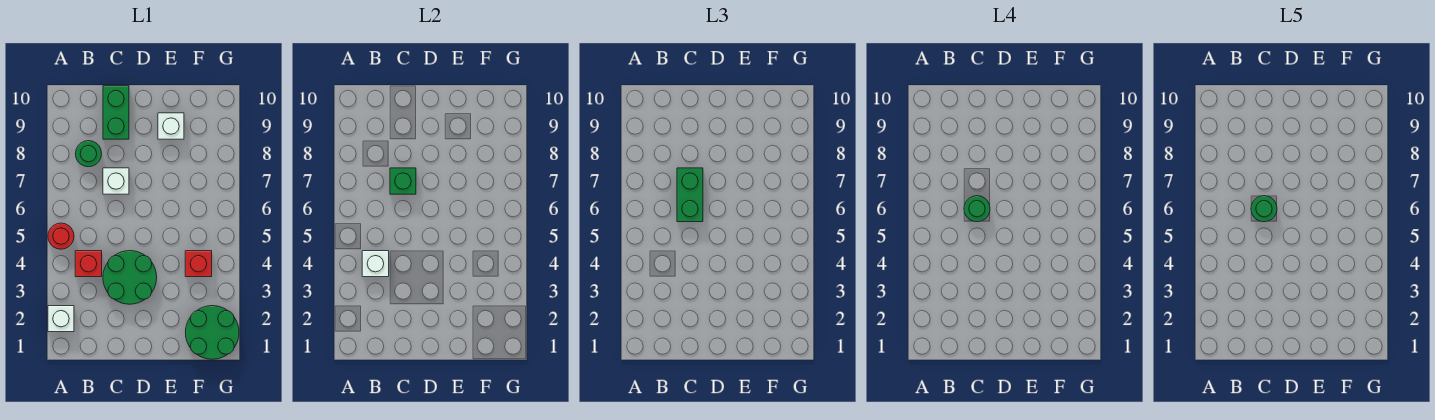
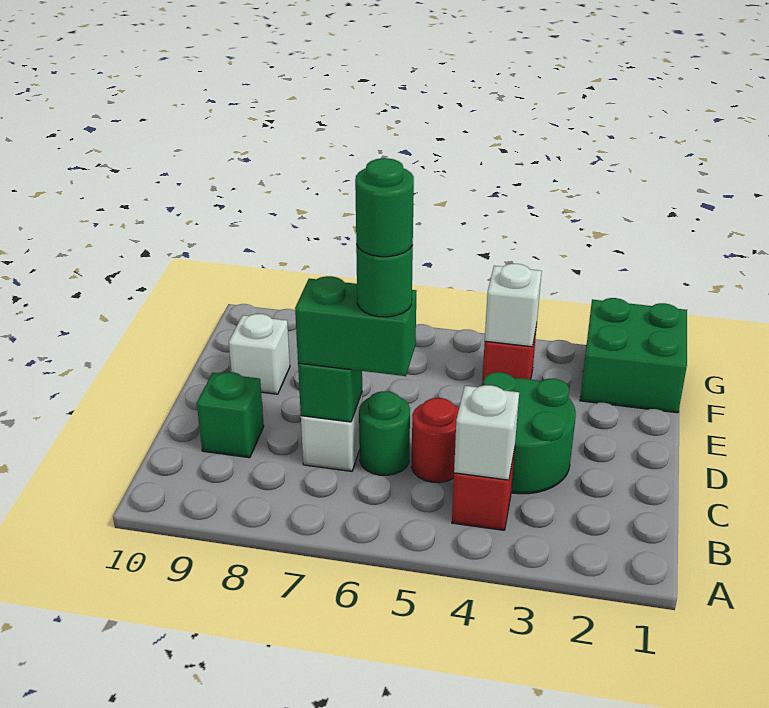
white brick A2 level 1 -> white brick F4 level 2
red round brick A5 level 1 -> red round brick C5 level 1
green round brick B8 level 1 -> green round brick C6 level 1
green brick C9:C10 level 1 -> green brick C9 level 1
green round brick F1:G2 level 1 -> green brick F1:G2 level 1

